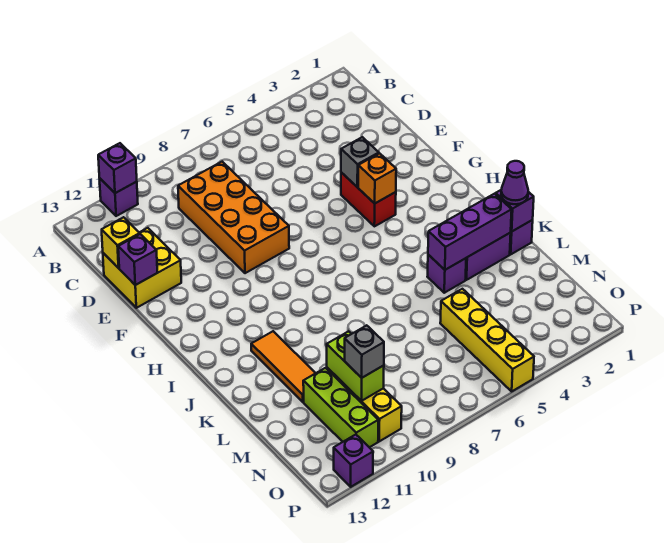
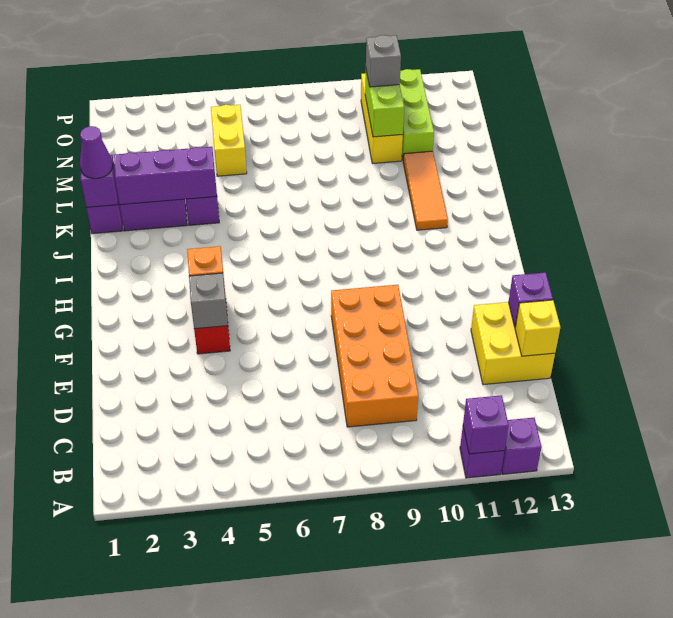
yellow brick M5:P5 level 1 -> yellow brick M5:N5 level 1
purple brick P12 level 1 -> purple brick A12 level 1

